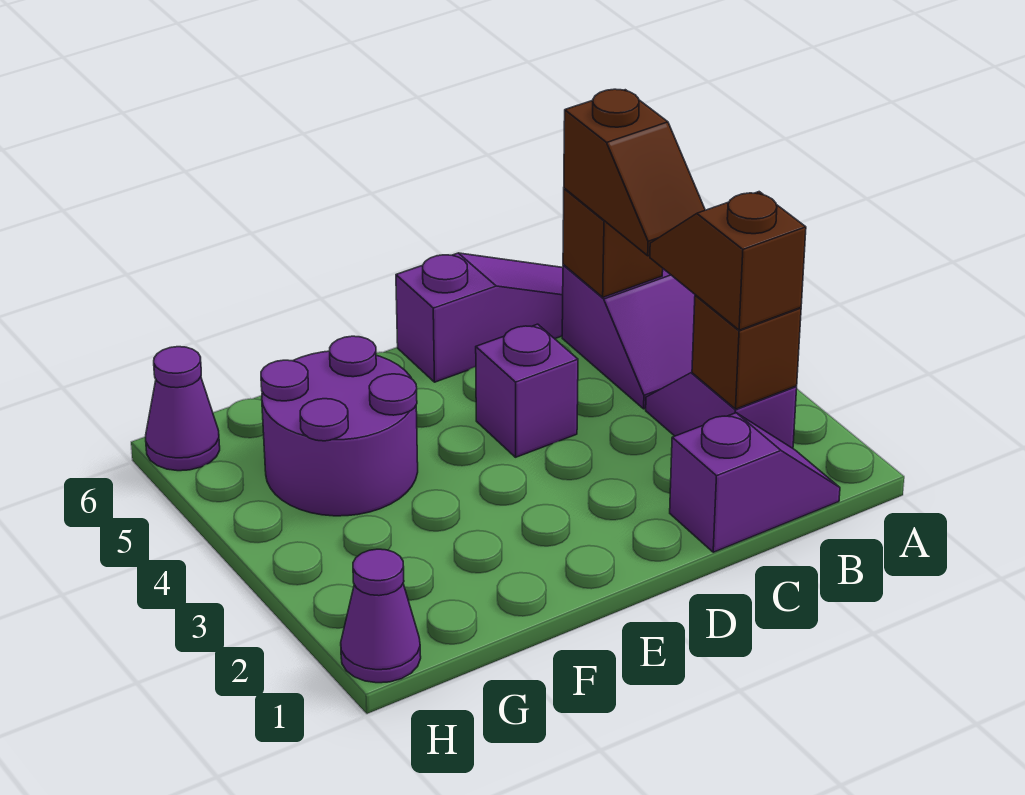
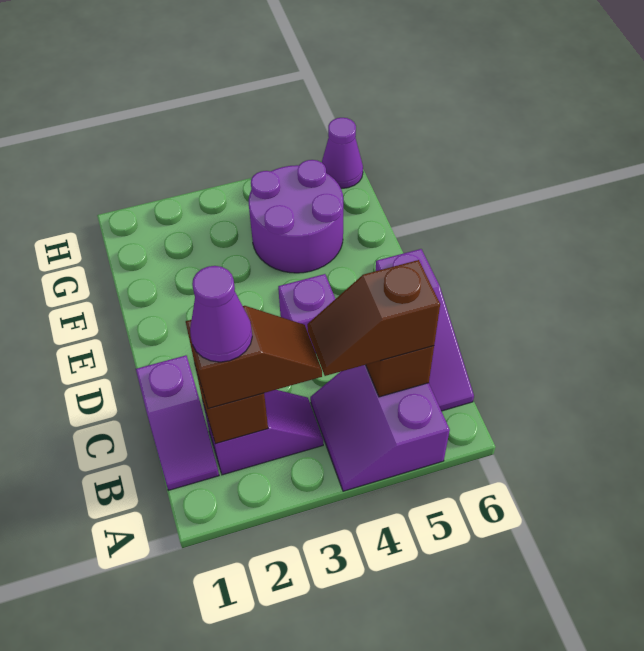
purple cone H1 level 1 -> purple cone B2 level 4

